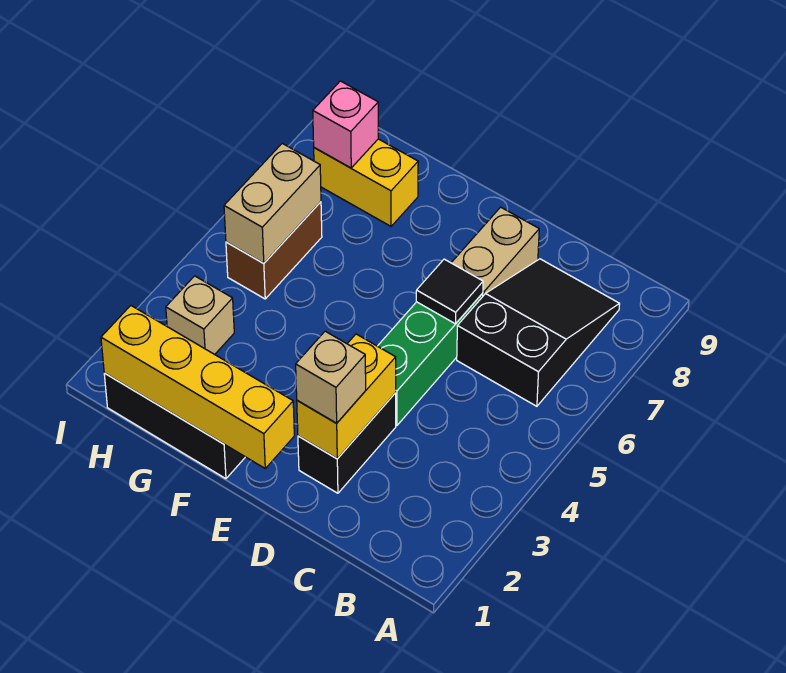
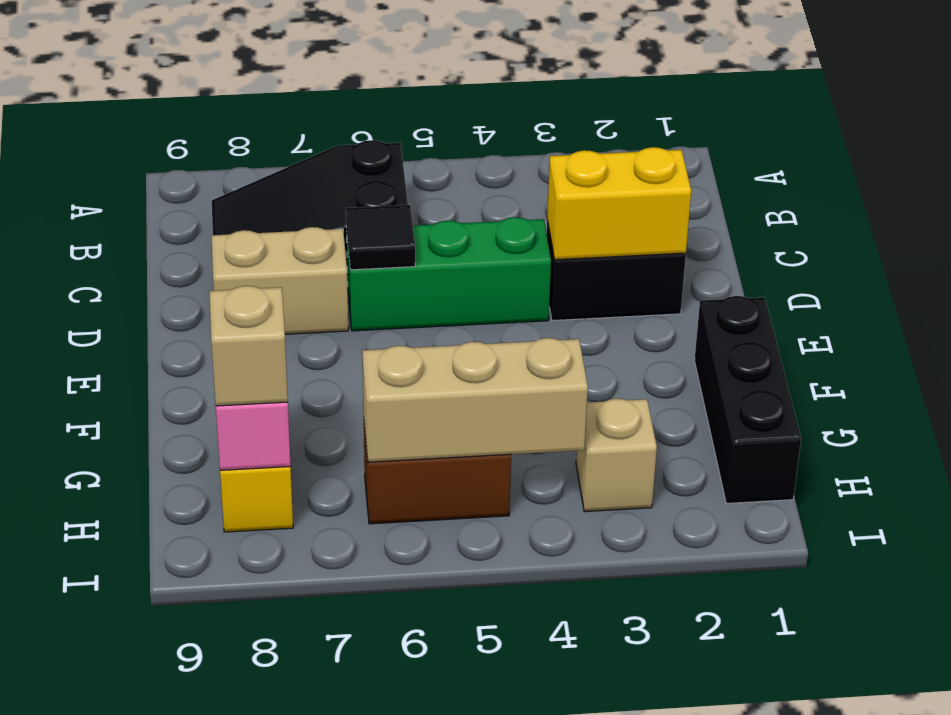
tan brick D2 level 3 -> tan brick H8 level 3
yellow brick E1:H1 level 2 -> none
tan brick H5:H6 level 2 -> tan brick H4:H6 level 2

